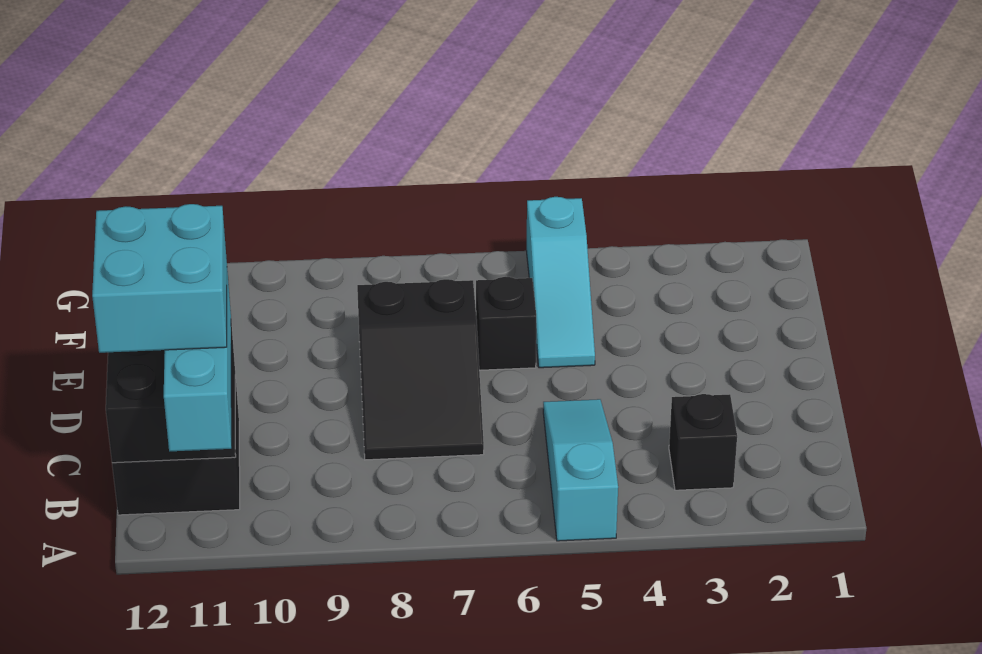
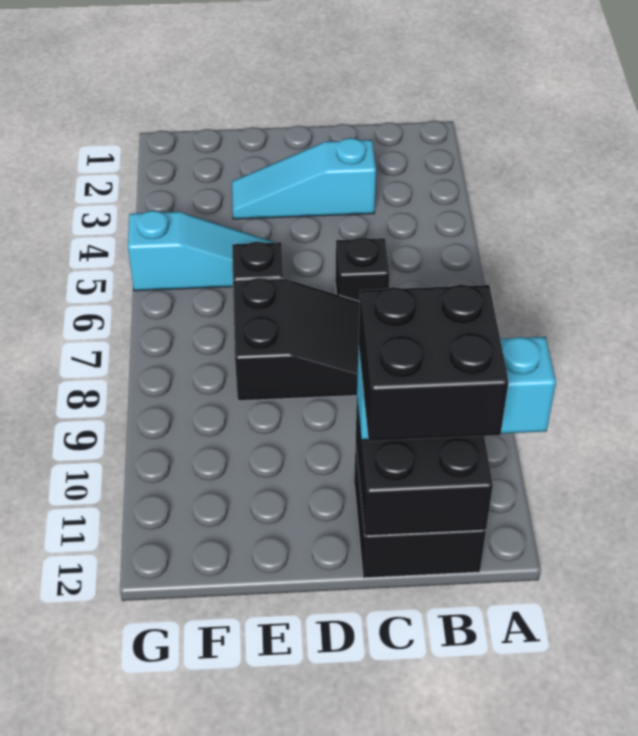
cyan slope A5:C5 level 1 top A -> cyan slope C3:E3 level 1 top C
black brick B3 level 1 -> black brick C6 level 1
cyan brick B11:C12 level 4 -> black brick B11:C12 level 4

